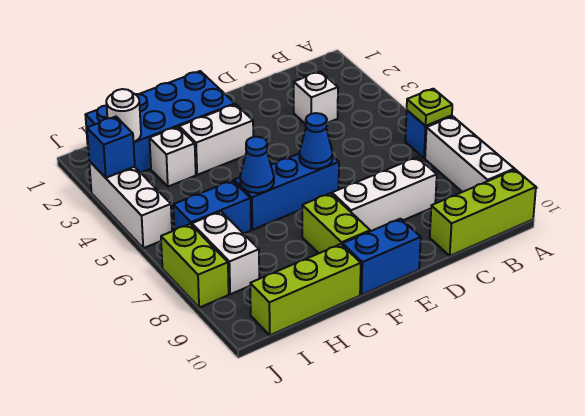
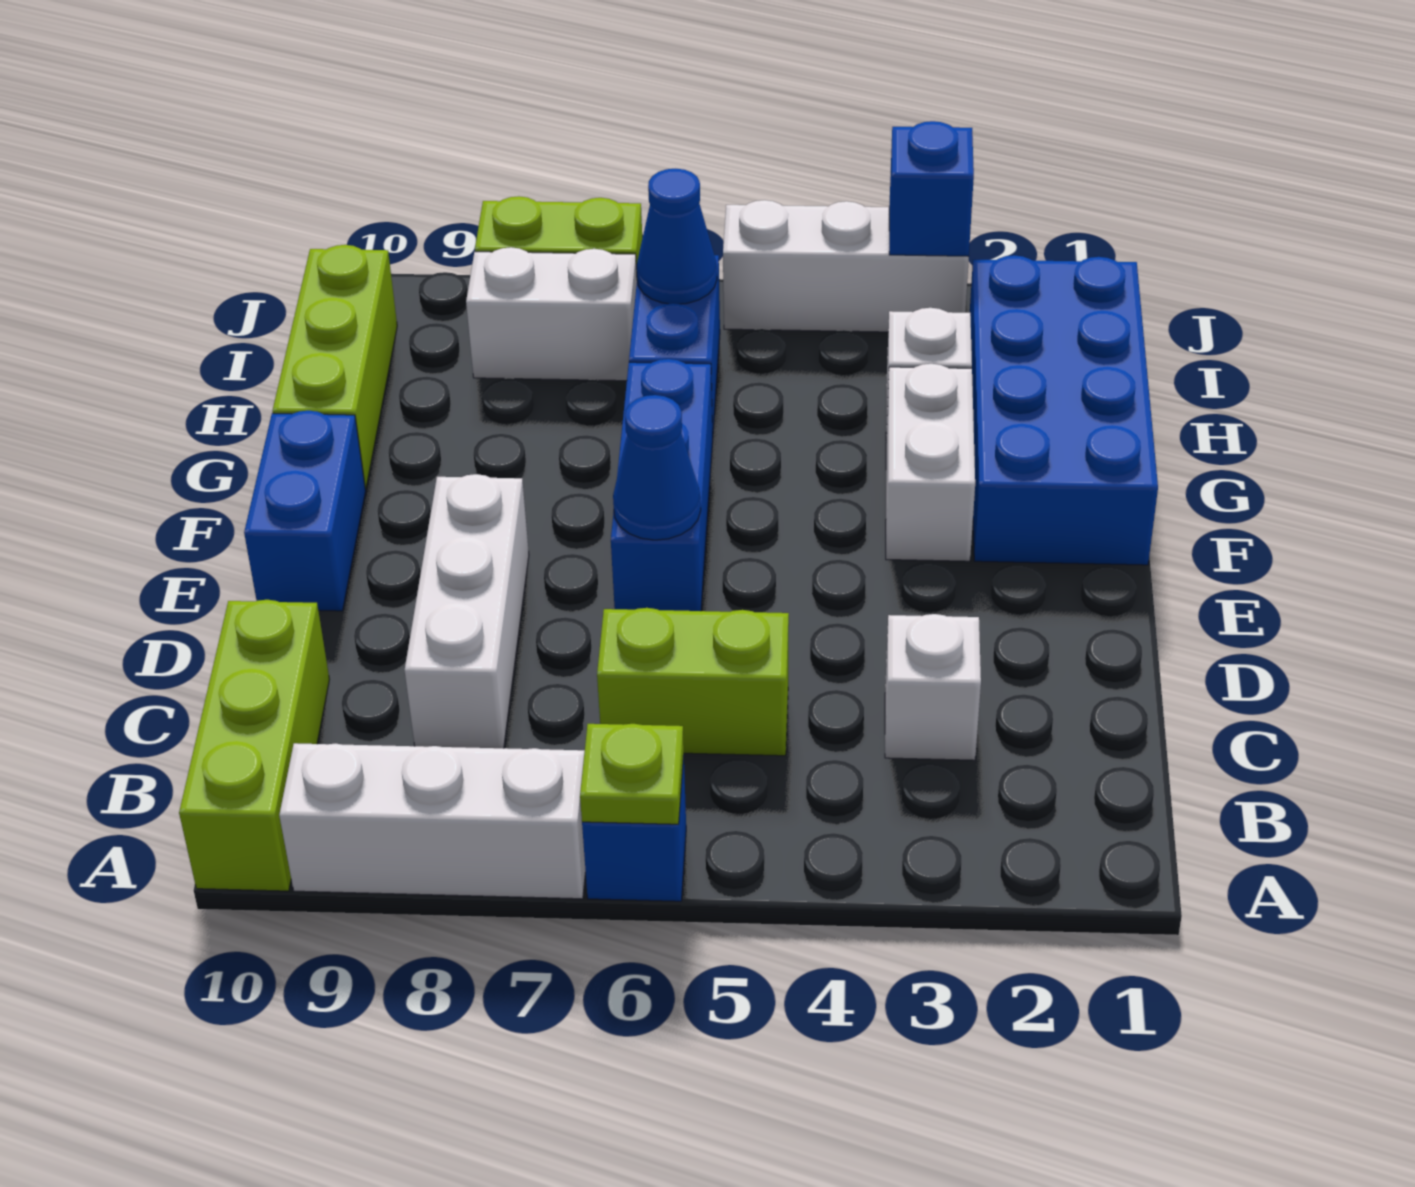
lime brick F8:F9 level 1 -> lime brick C5:C6 level 1
blue cone G6 level 2 -> blue cone I6 level 2
white round brick I2 level 2 -> none

